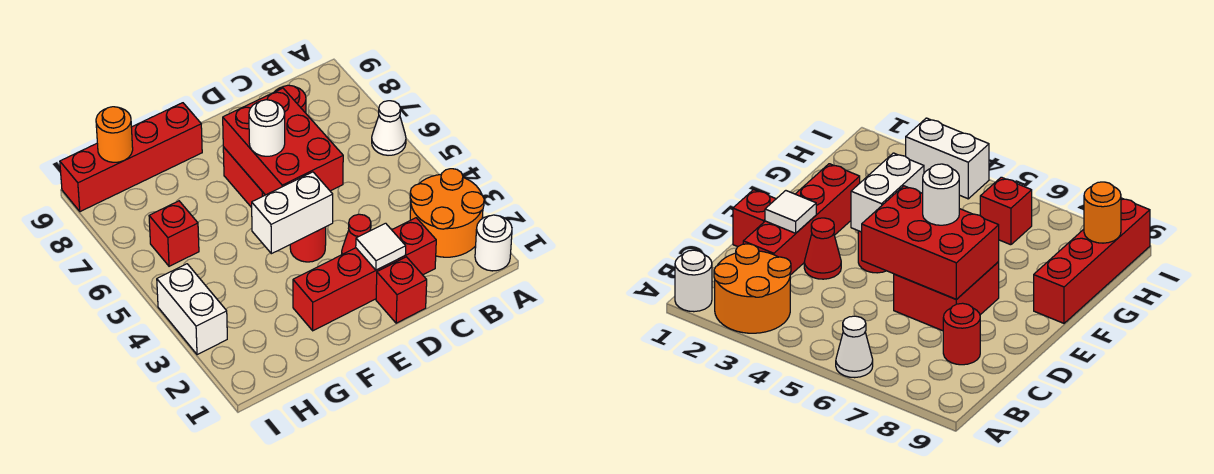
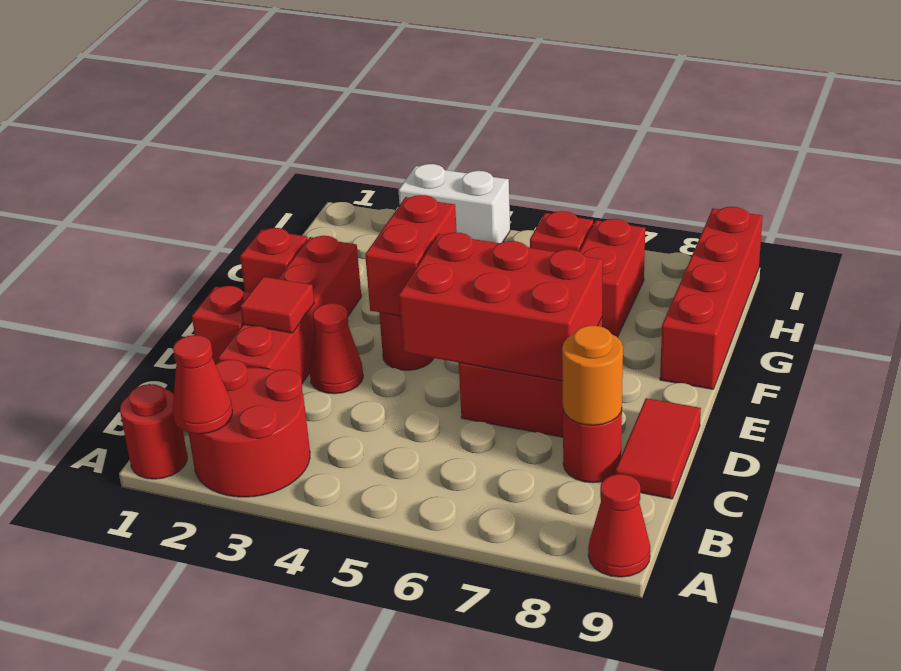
white round brick A1 level 1 -> red round brick A1 level 1
orange round brick A2:B3 level 1 -> red round brick A2:B3 level 1
none -> red cone A2 level 2
white cone A6 level 1 -> none
none -> red cone A9 level 1
none -> red tile C9:D9 level 1
white tile D2 level 2 -> red tile D2 level 2
white brick E4:F4 level 2 -> red brick E4:F4 level 2
white round brick E6 level 3 -> none
none -> red brick F1 level 1
none -> red brick G7:H7 level 1
orange round brick H9 level 2 -> orange round brick C8 level 2

